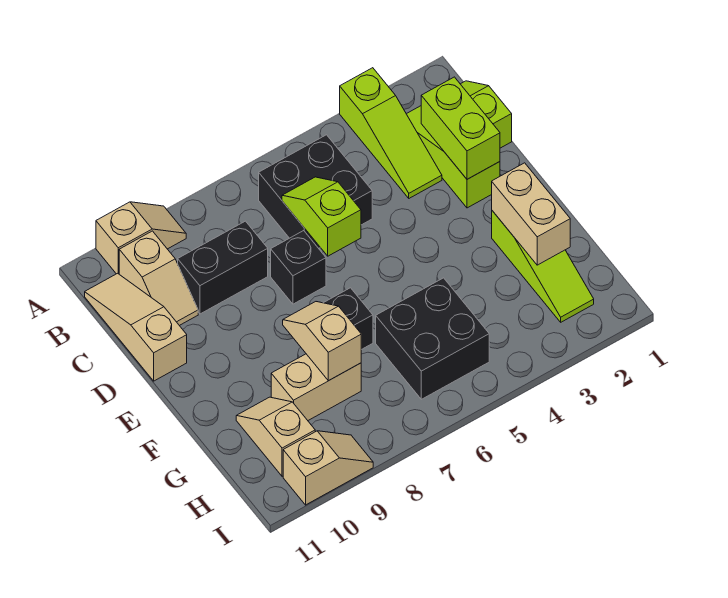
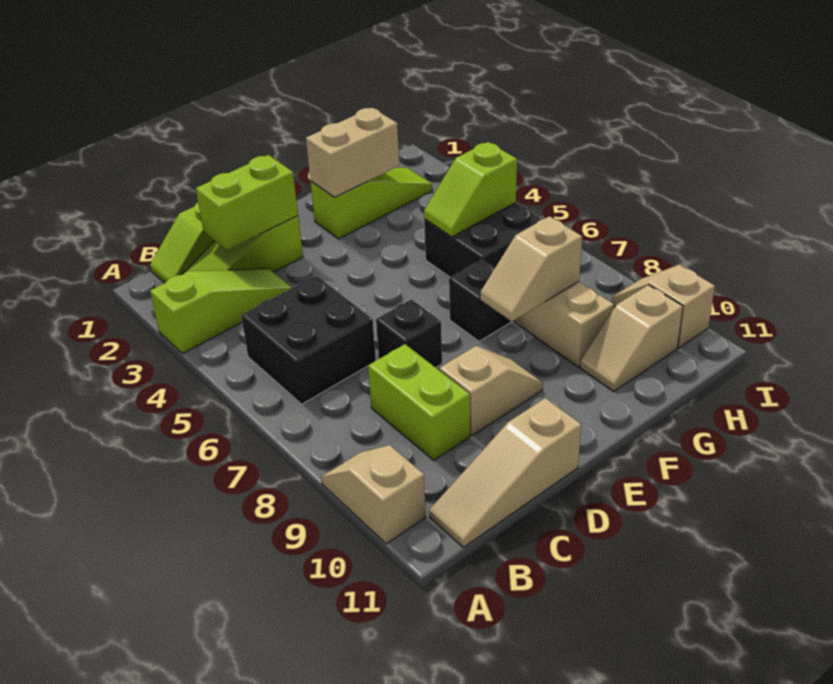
tan slope B10:C10 level 1 top B -> tan slope D9:E9 level 1 top D
lime slope C6:D6 level 2 top D -> lime slope G5:H5 level 2 top H
black brick C8:C9 level 1 -> lime brick C8:C9 level 1

